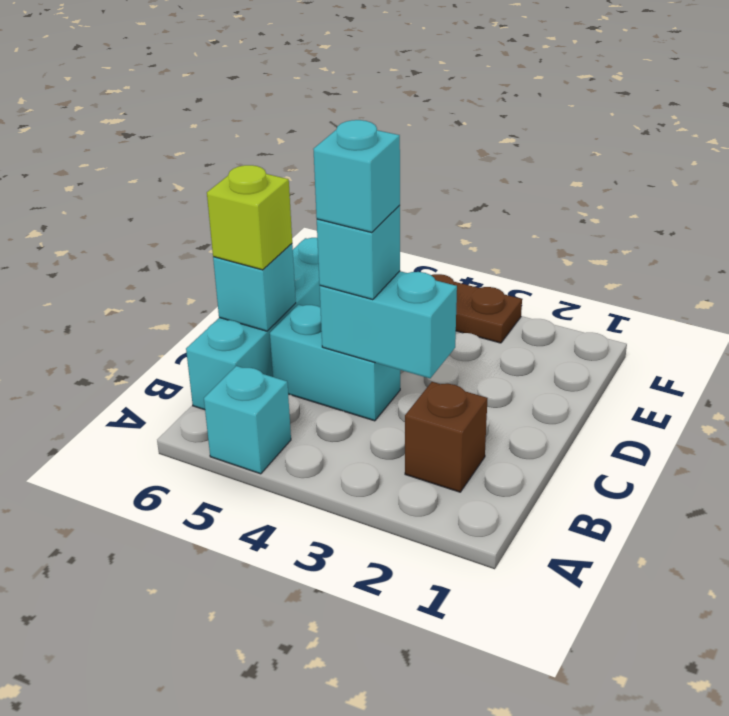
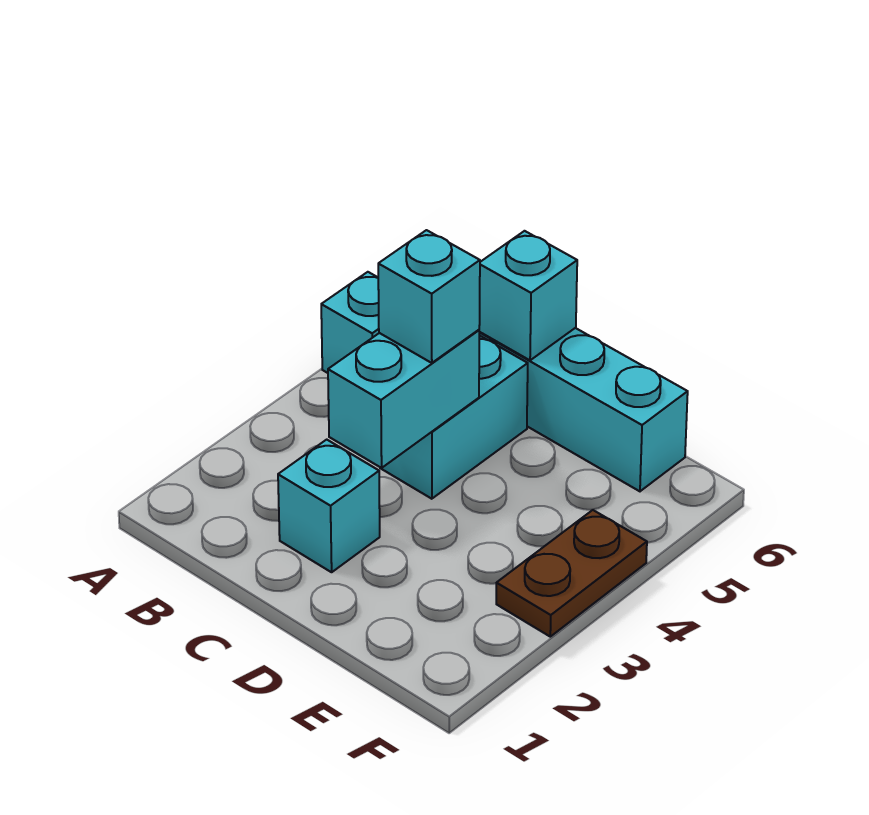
brown brick B2 level 1 -> none
cyan brick C4 level 4 -> cyan brick C2 level 1
lime brick C6 level 3 -> none

